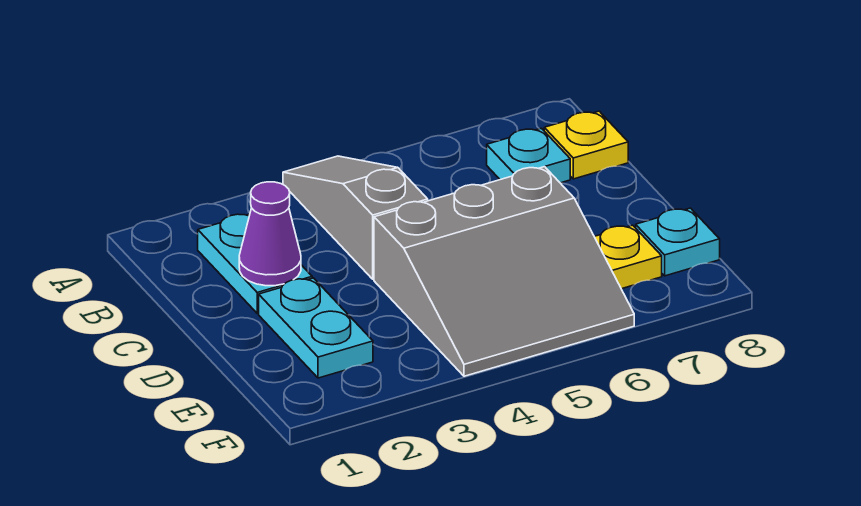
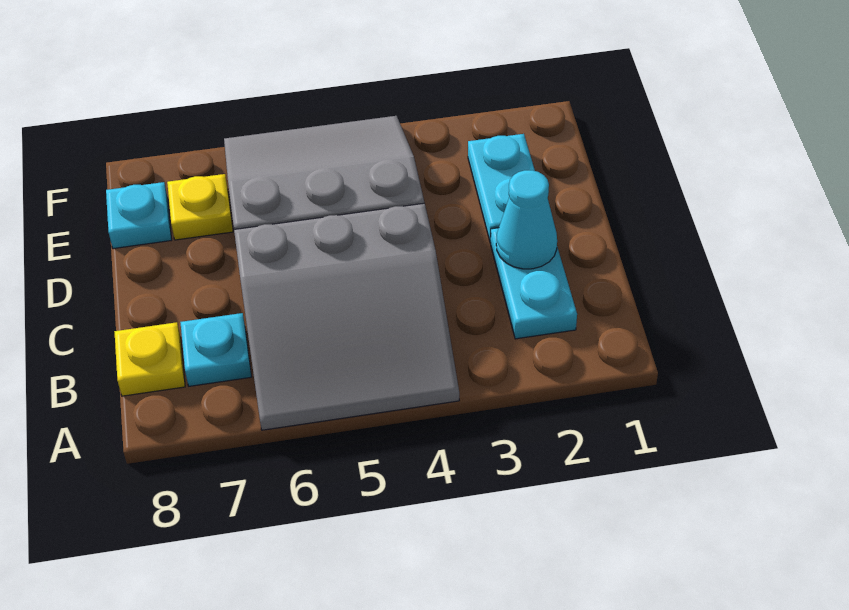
grey slope A4:C4 level 1 top C -> grey slope A4:C6 level 1 top C
purple cone C2 level 2 -> cyan cone C2 level 2

